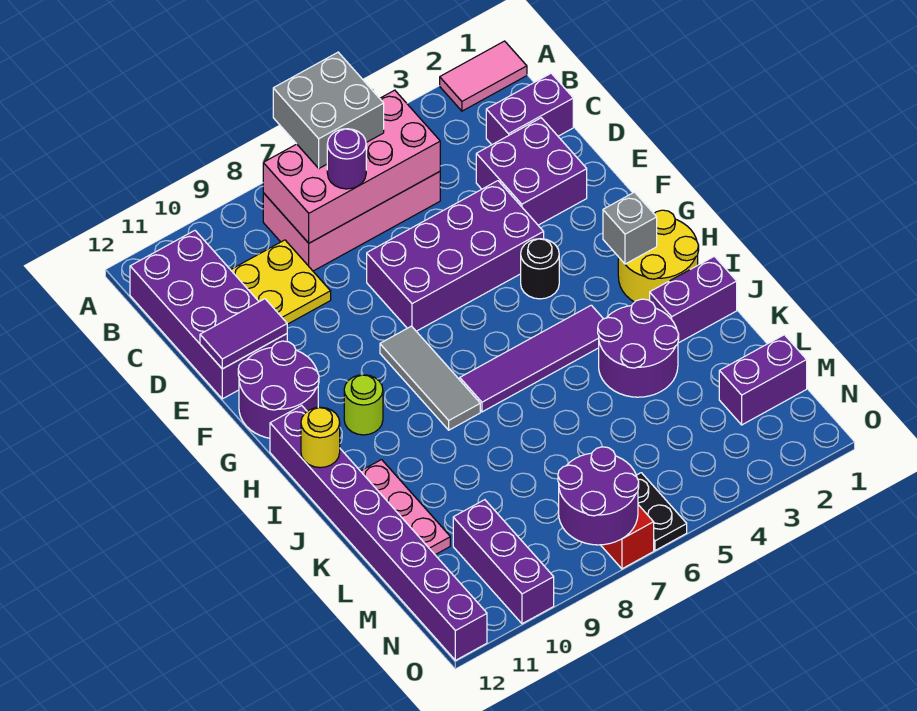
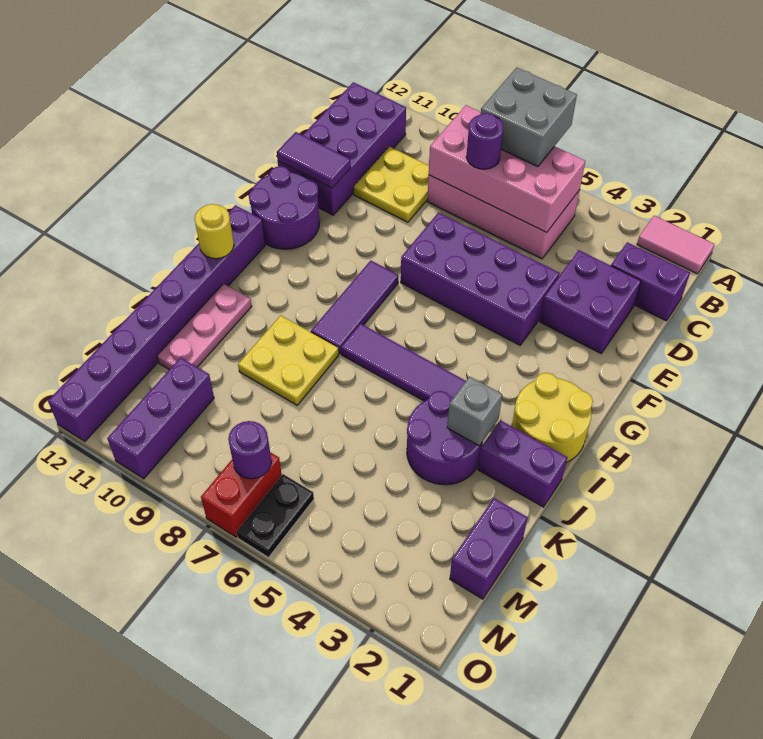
black round brick G4 level 1 -> none
grey tile G8:I8 level 1 -> purple tile G8:I8 level 1
grey brick H2 level 2 -> grey brick J3 level 2
lime round brick H10 level 1 -> none
none -> yellow plate J8:K9 level 1
purple brick M1:M2 level 1 -> purple brick L1:M1 level 1
purple round brick N7:O8 level 2 -> purple round brick N7 level 2

